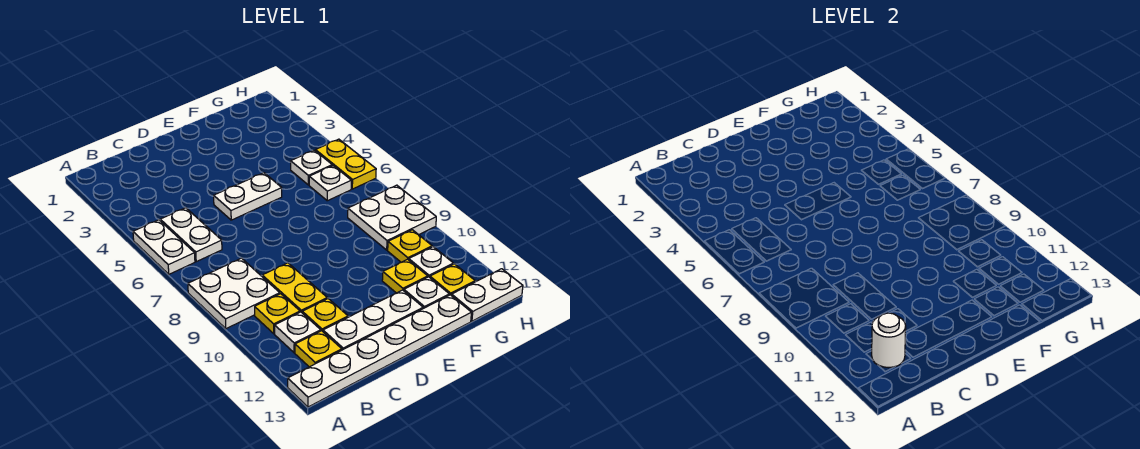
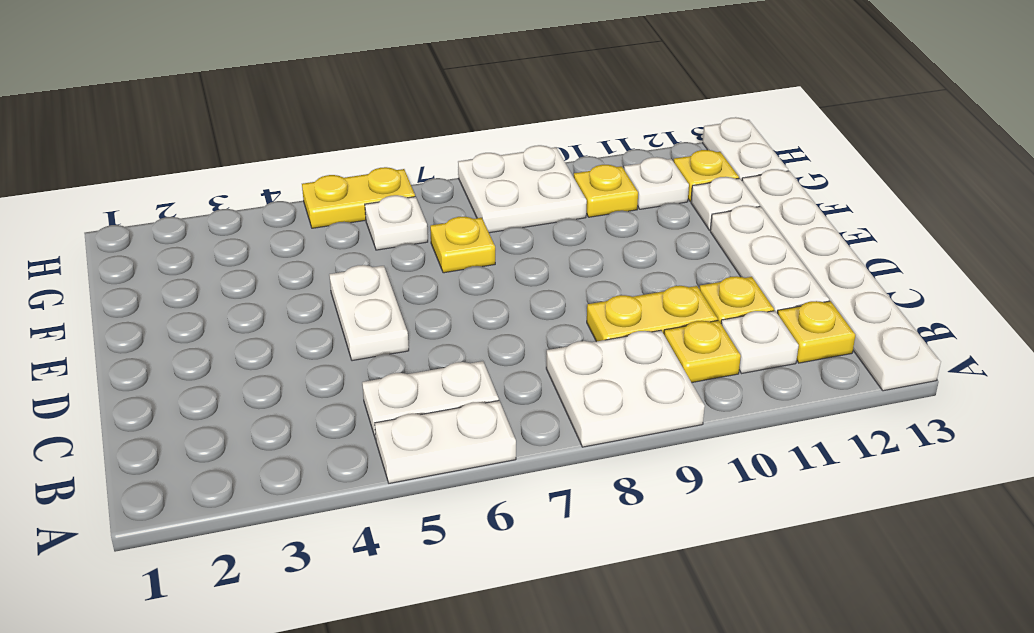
white round brick B12 level 2 -> none
yellow plate F11 level 1 -> yellow plate F7 level 1
white plate G5 level 1 -> none

